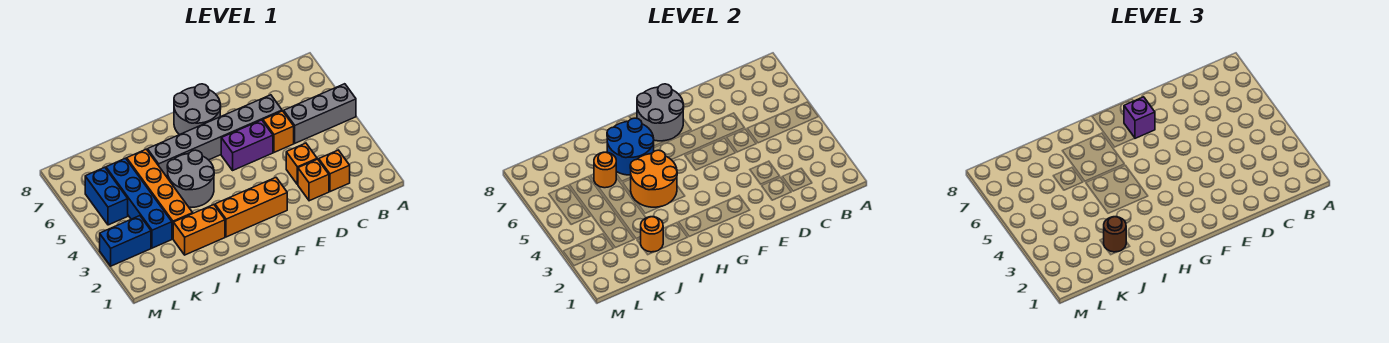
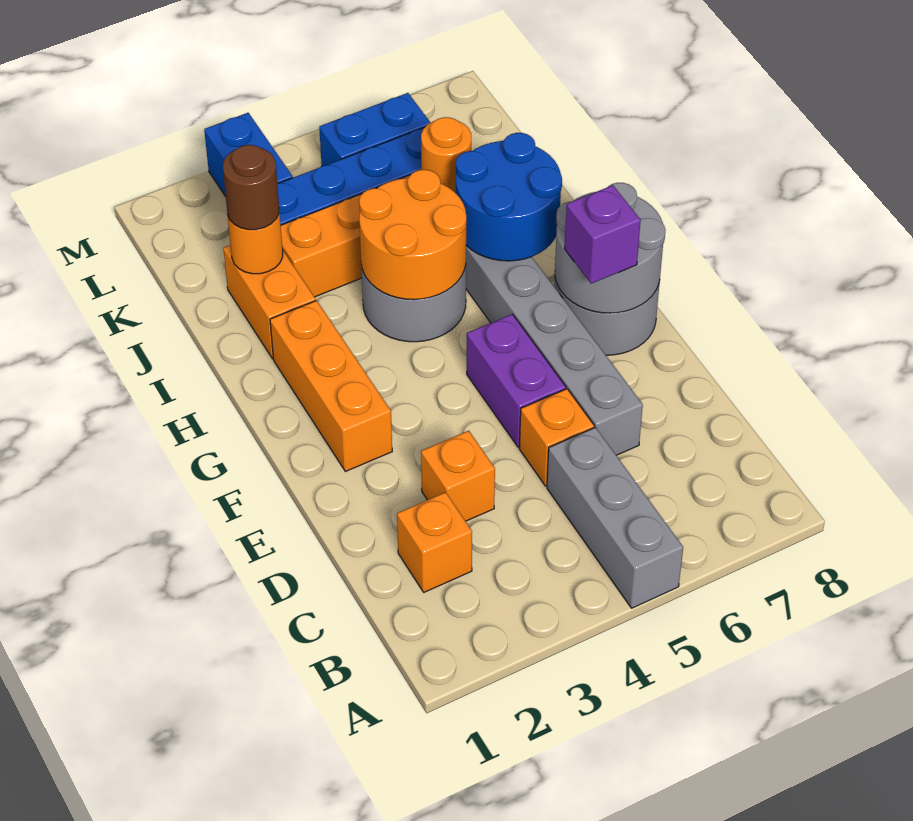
orange brick D2 level 1 -> none

